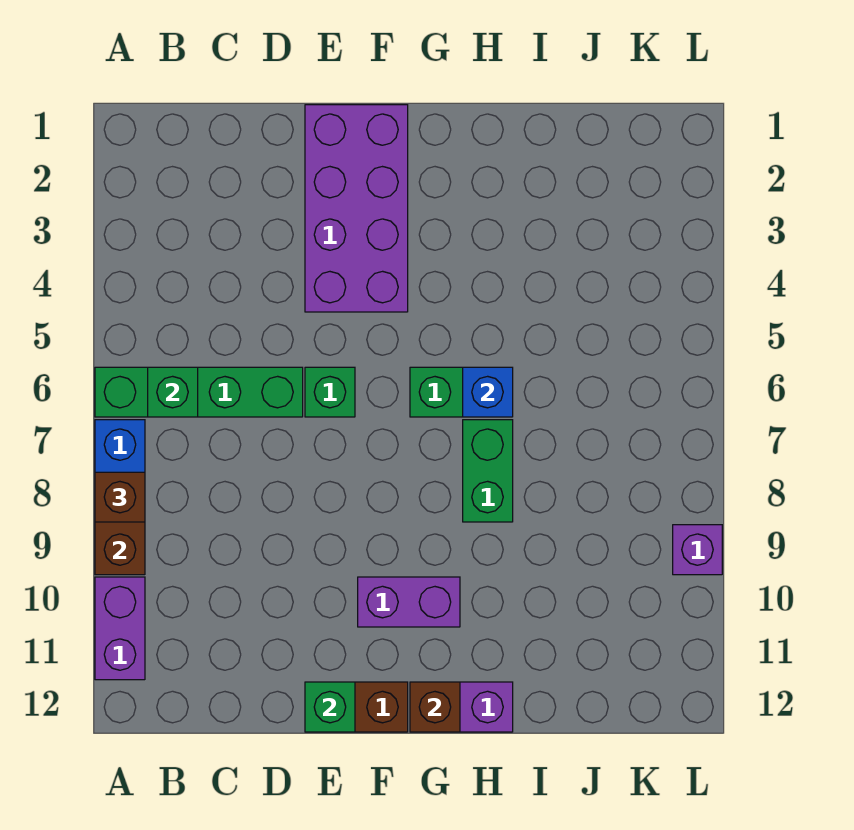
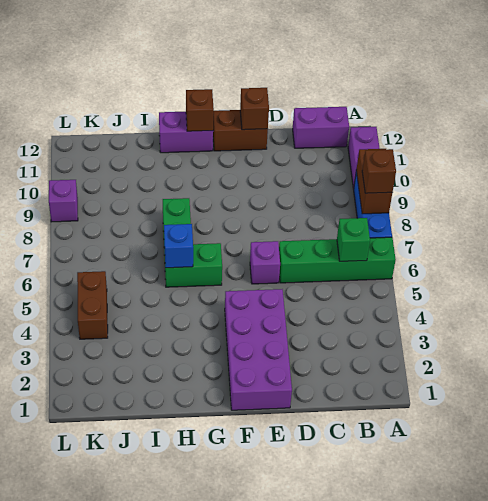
green brick E6 level 1 -> purple brick E6 level 1
green brick E12 level 2 -> brown brick E12 level 2
purple brick F10:G10 level 1 -> purple brick B12:C12 level 1
none -> brown brick K4:K5 level 1

